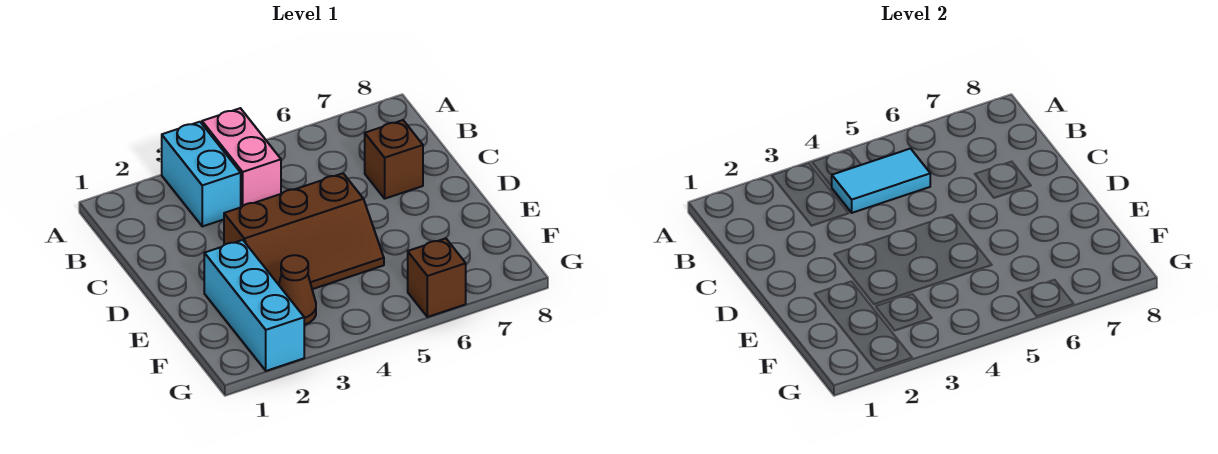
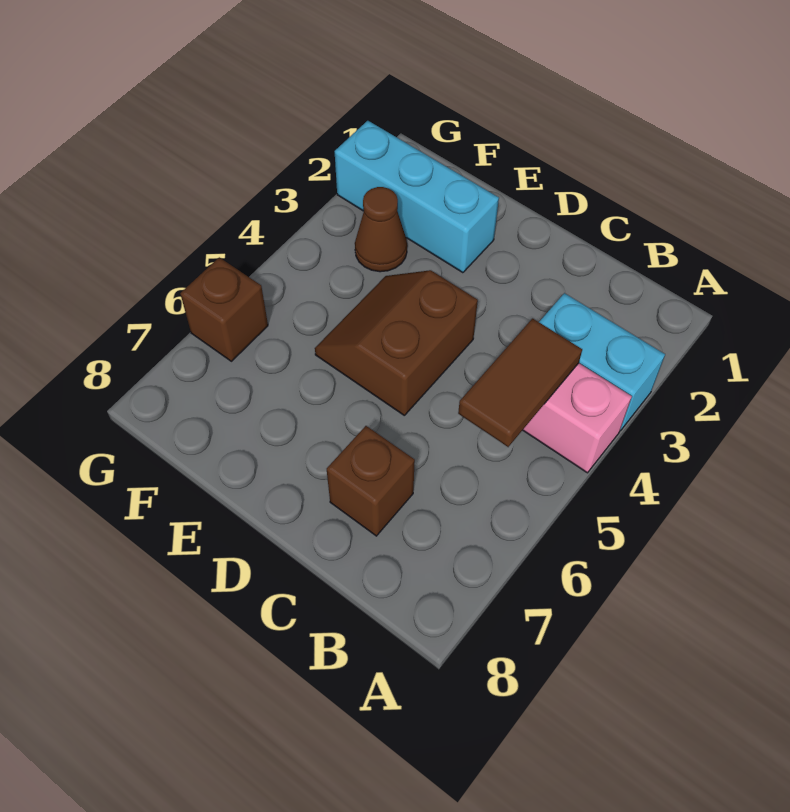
cyan tile B4:B5 level 2 -> brown tile B4:B5 level 2
brown slope D3:E5 level 1 top D -> brown slope D4:E5 level 1 top D

